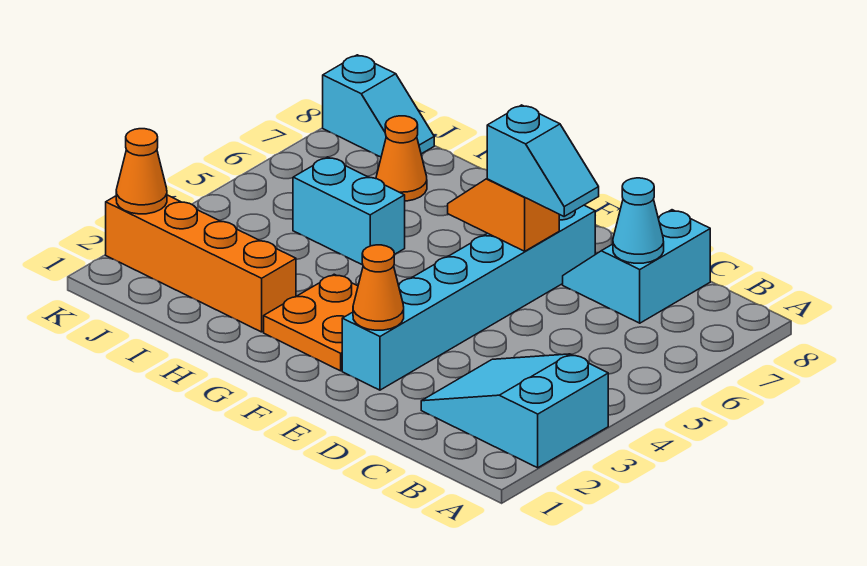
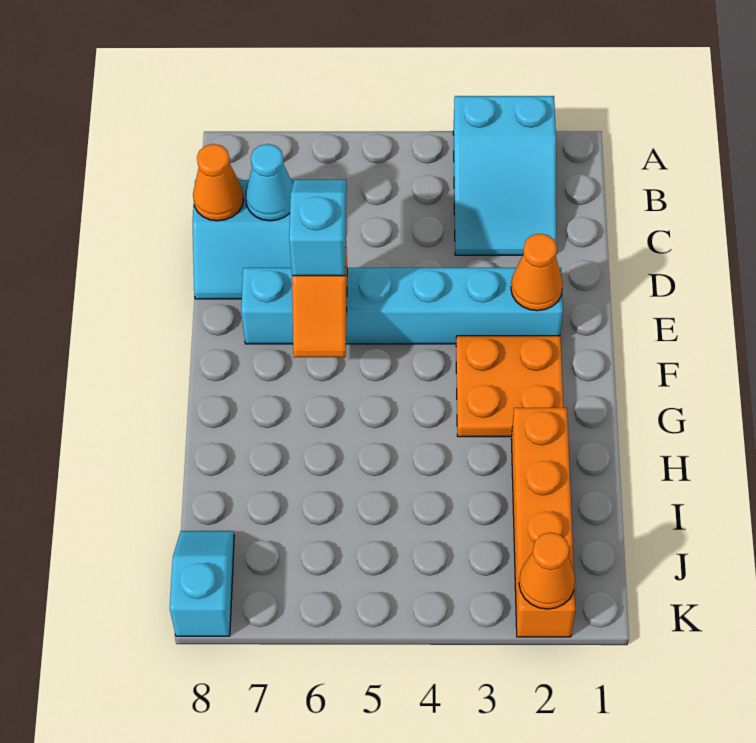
cyan brick H5:I5 level 1 -> none
orange cone I7 level 1 -> orange cone C8 level 2

